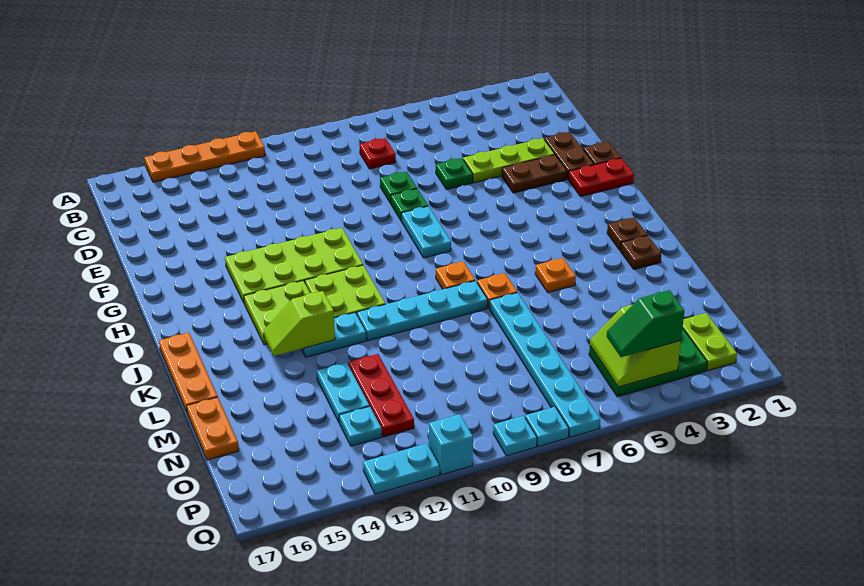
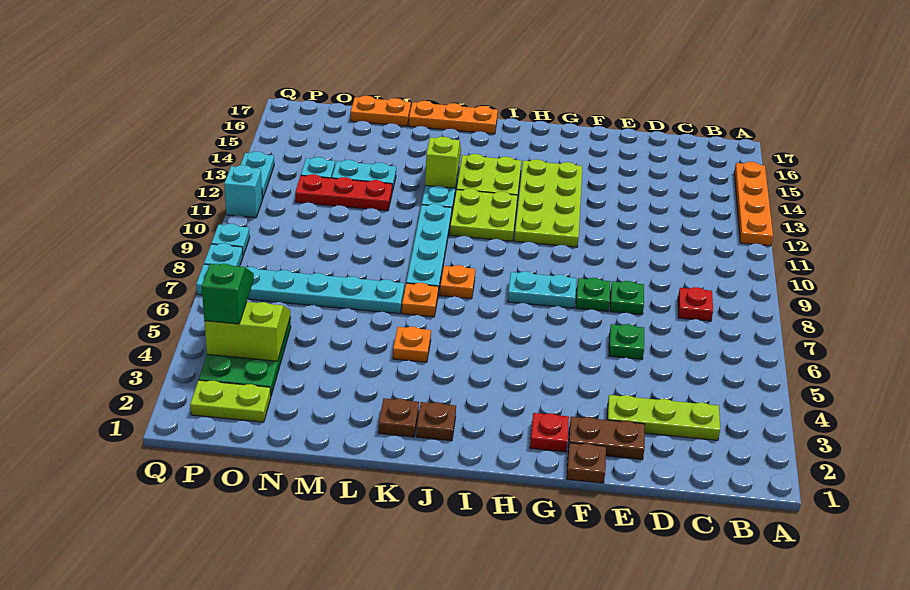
lime plate E3:E5 level 1 -> lime plate C3:E3 level 1
brown plate F3:F4 level 1 -> none
red plate G1:G2 level 1 -> red plate G2 level 1

